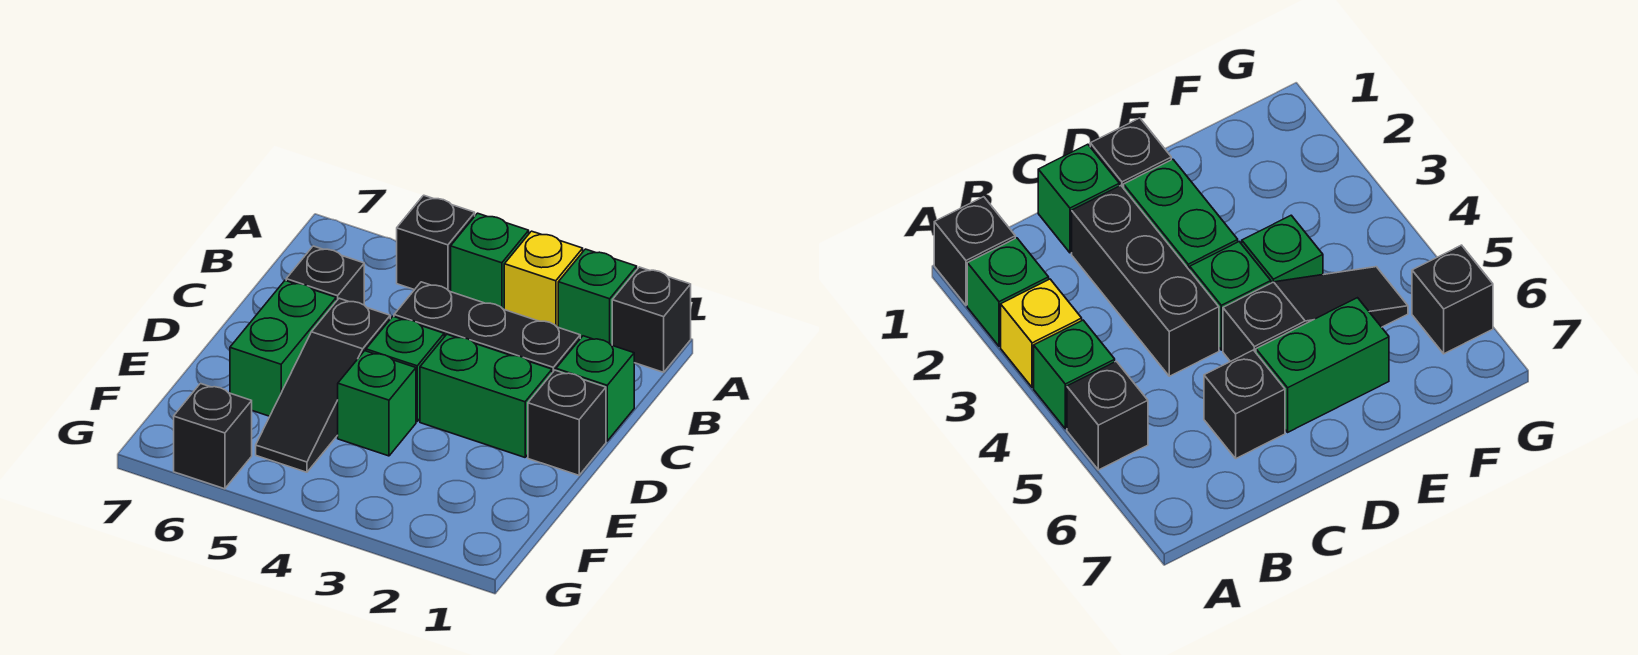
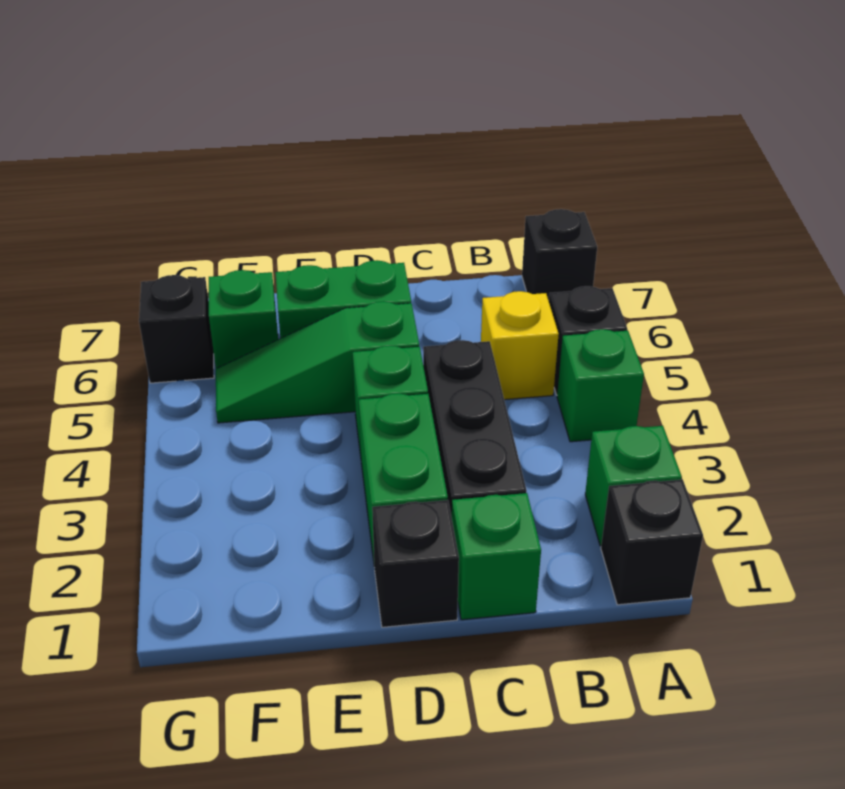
yellow brick A3 level 1 -> yellow brick B5 level 1
black brick C6 level 1 -> black brick A7 level 1
black slope D5:F5 level 1 top D -> green slope D5:F5 level 1 top D
green brick E4 level 1 -> green brick F6 level 1

